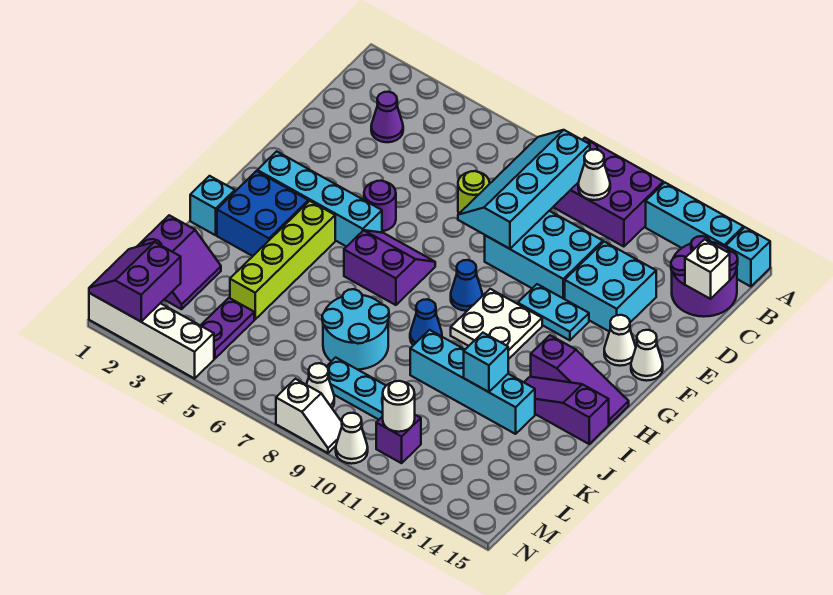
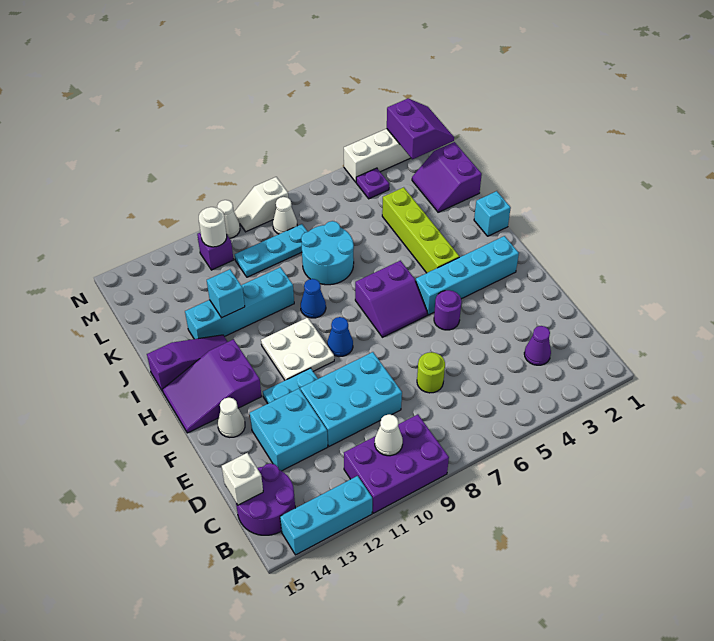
cyan brick A15 level 1 -> none
cyan slope B8:E9 level 2 top 9 -> none
white cone F15 level 1 -> none
blue brick H2:I3 level 1 -> none
purple slope H13:H15 level 1 top 13 -> purple slope G13:H15 level 1 top 13
purple plate L4:M4 level 1 -> purple plate M4 level 1

